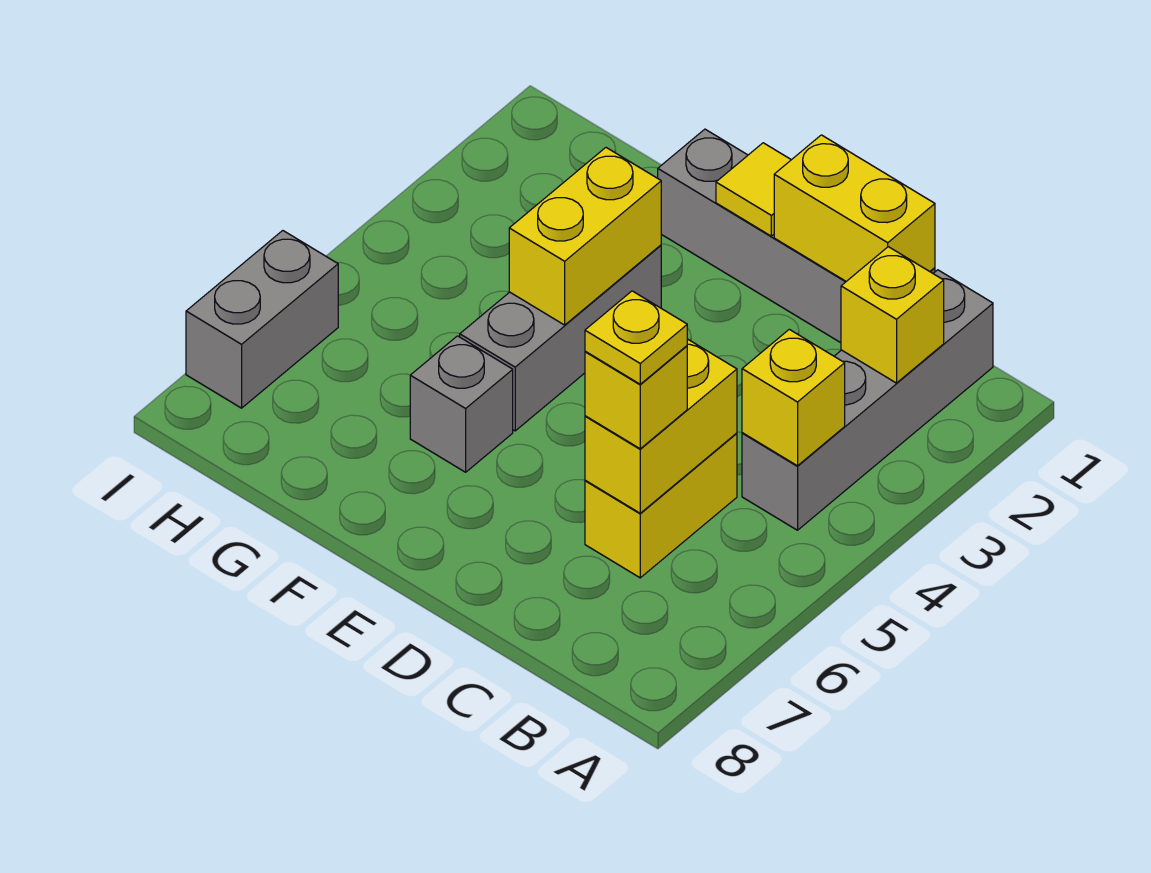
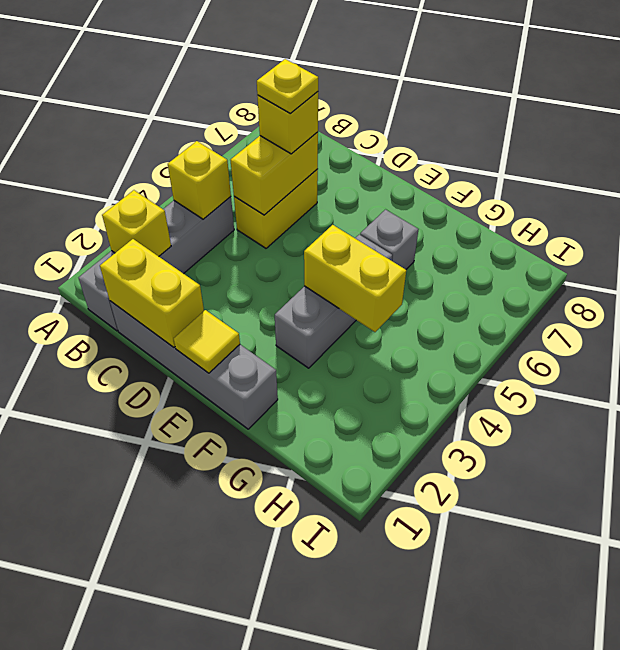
yellow brick F3:F4 level 2 -> yellow brick F4:G4 level 2
grey brick I6:I7 level 1 -> none

